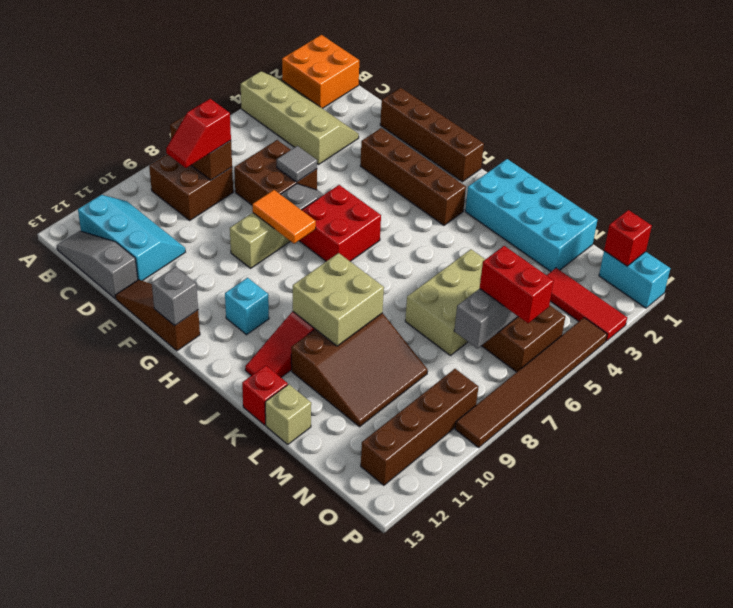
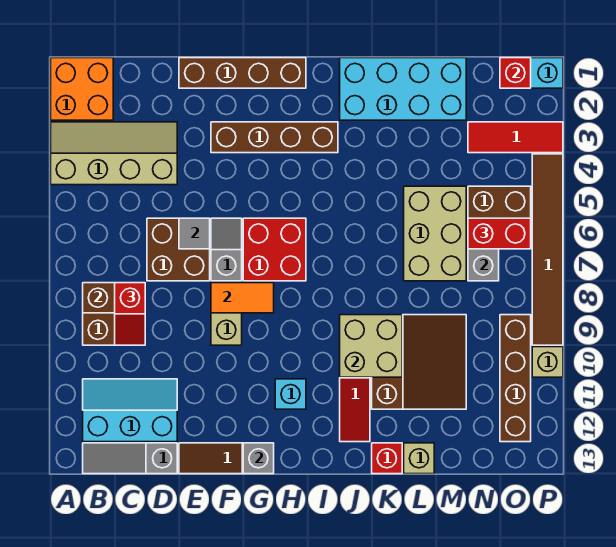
none -> tan brick P10 level 1

